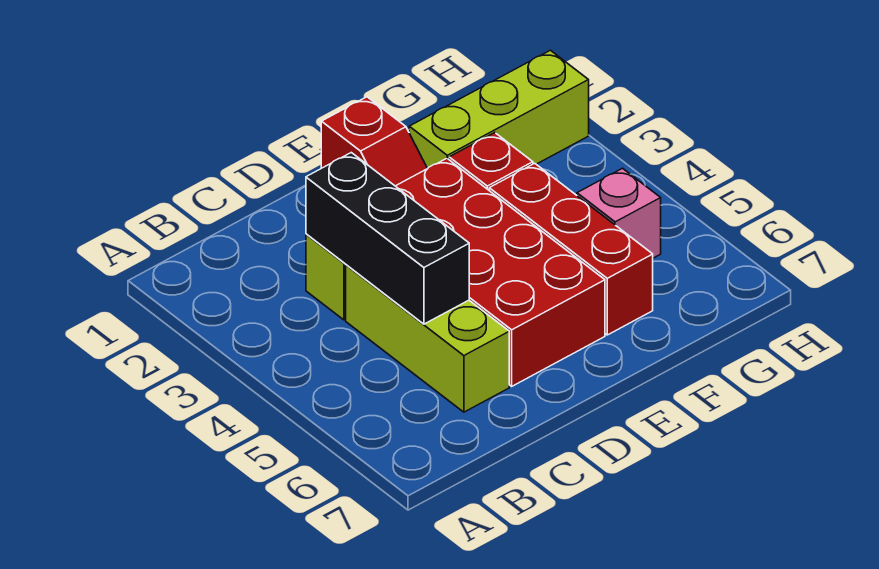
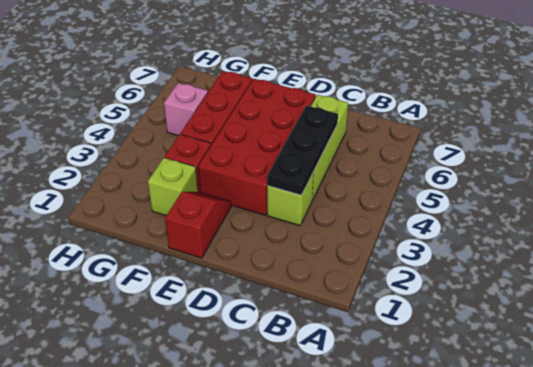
black brick C3:C5 level 2 -> black plate C3:C5 level 2
lime brick F2:H2 level 1 -> lime brick F2 level 1

